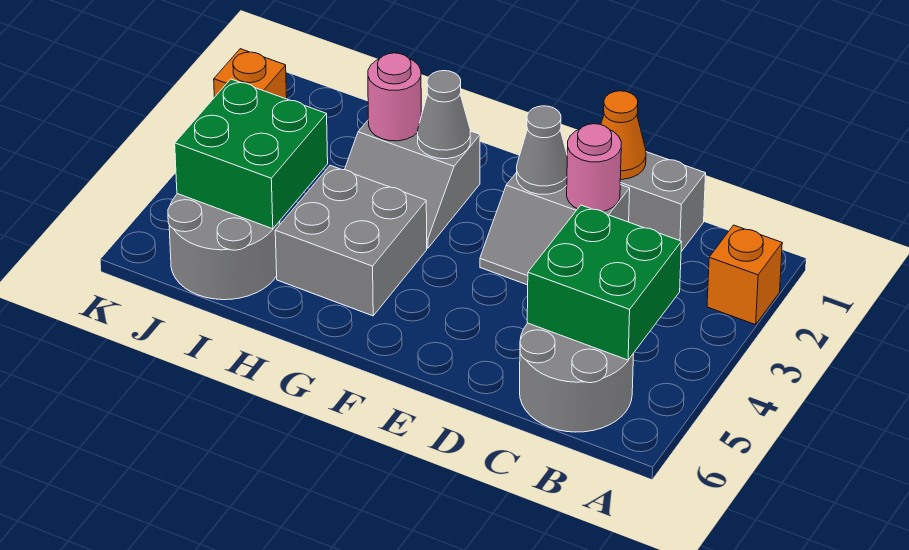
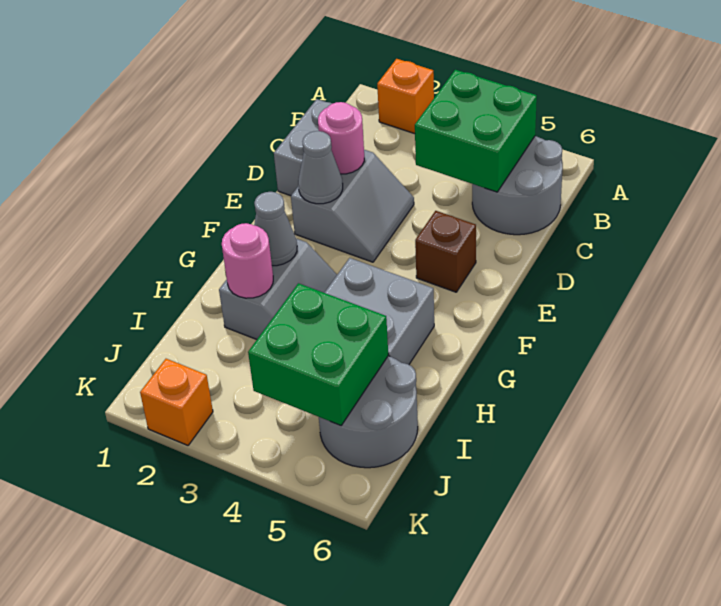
orange cone D1 level 2 -> none
none -> brown brick E5 level 1

